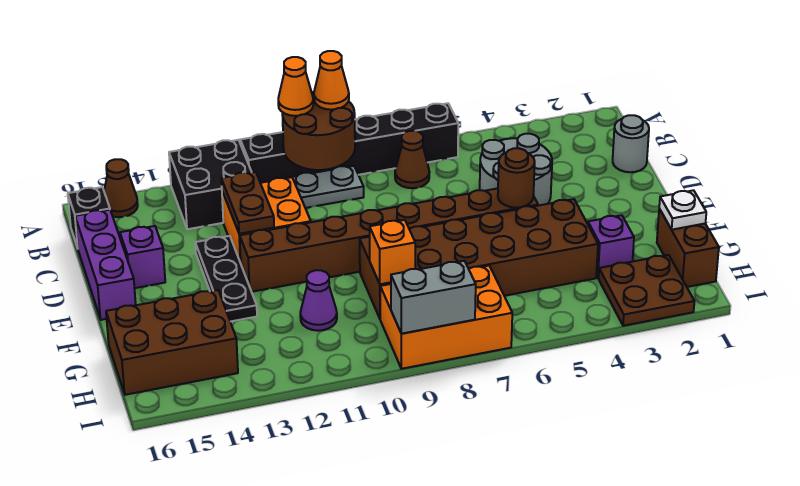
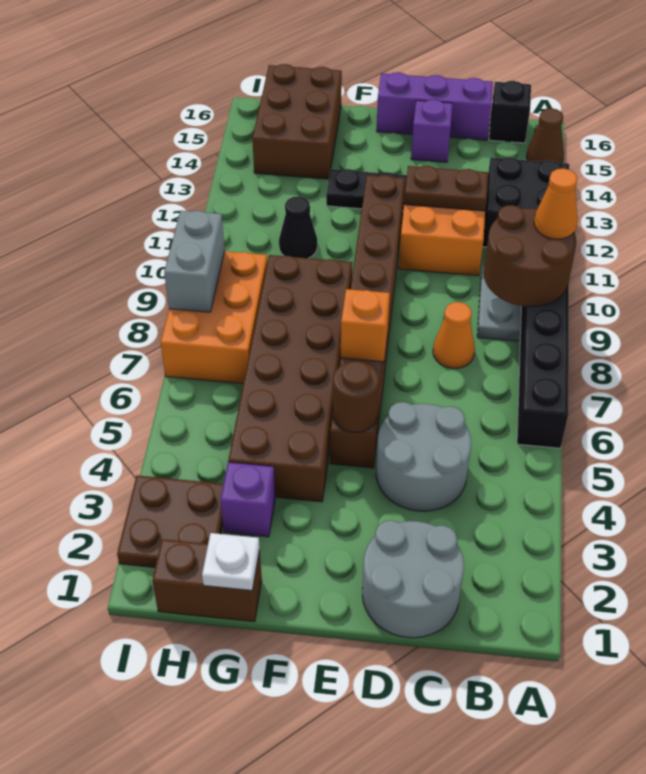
orange cone A9 level 3 -> orange cone C8 level 1
brown cone B7 level 1 -> none
grey round brick C1 level 1 -> grey round brick C1:D2 level 1
orange brick G9 level 2 -> orange brick E7 level 2
purple cone G11 level 1 -> black cone G11 level 1

